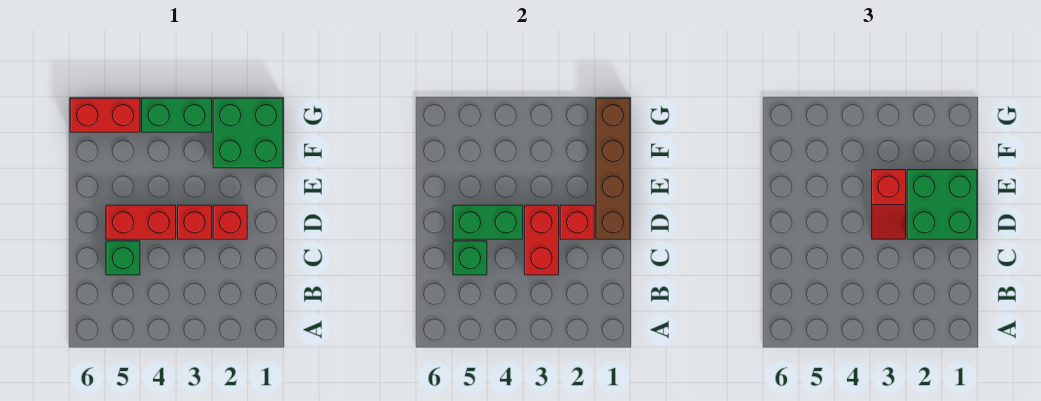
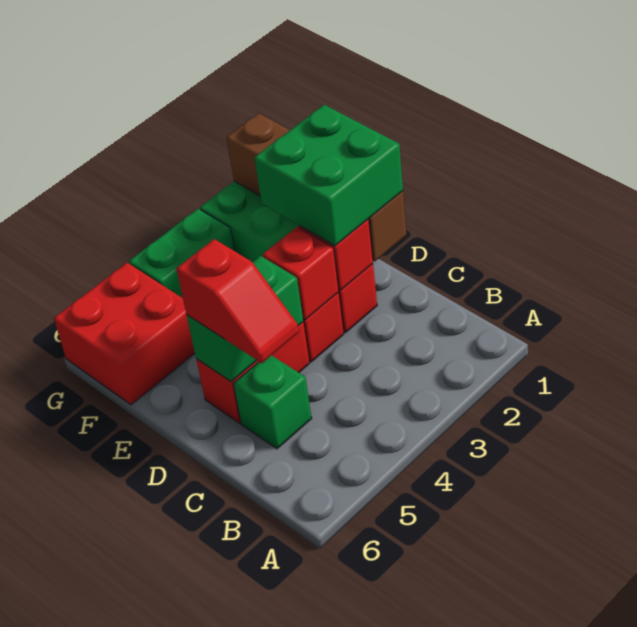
red brick C3:D3 level 2 -> red brick D3 level 2
green brick C5 level 2 -> none
red slope D3:E3 level 3 top E -> red slope C5:D5 level 3 top D
red brick G5:G6 level 1 -> red brick F5:G6 level 1

